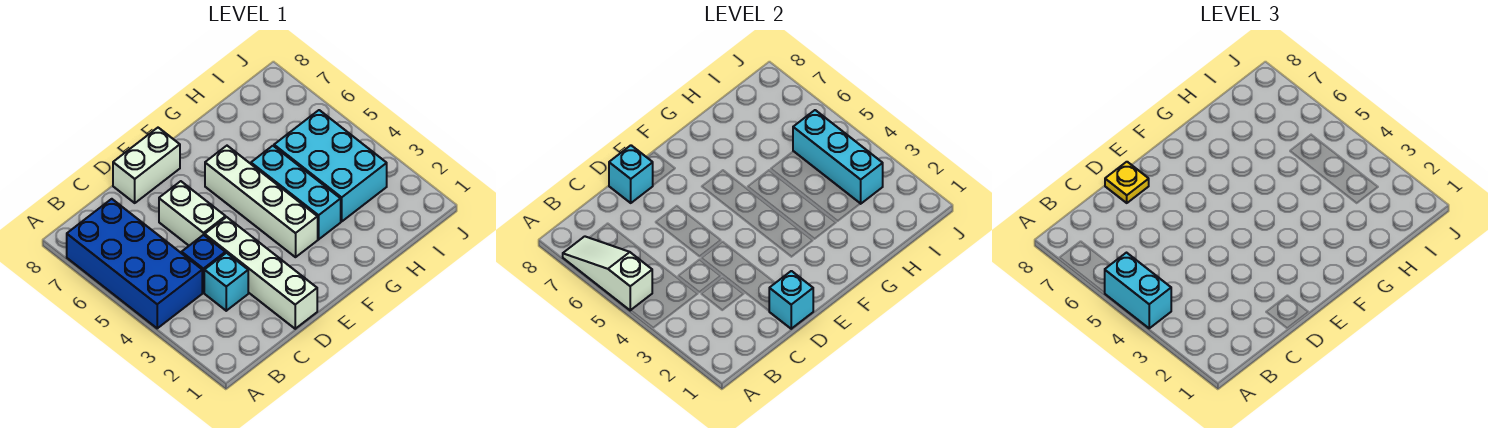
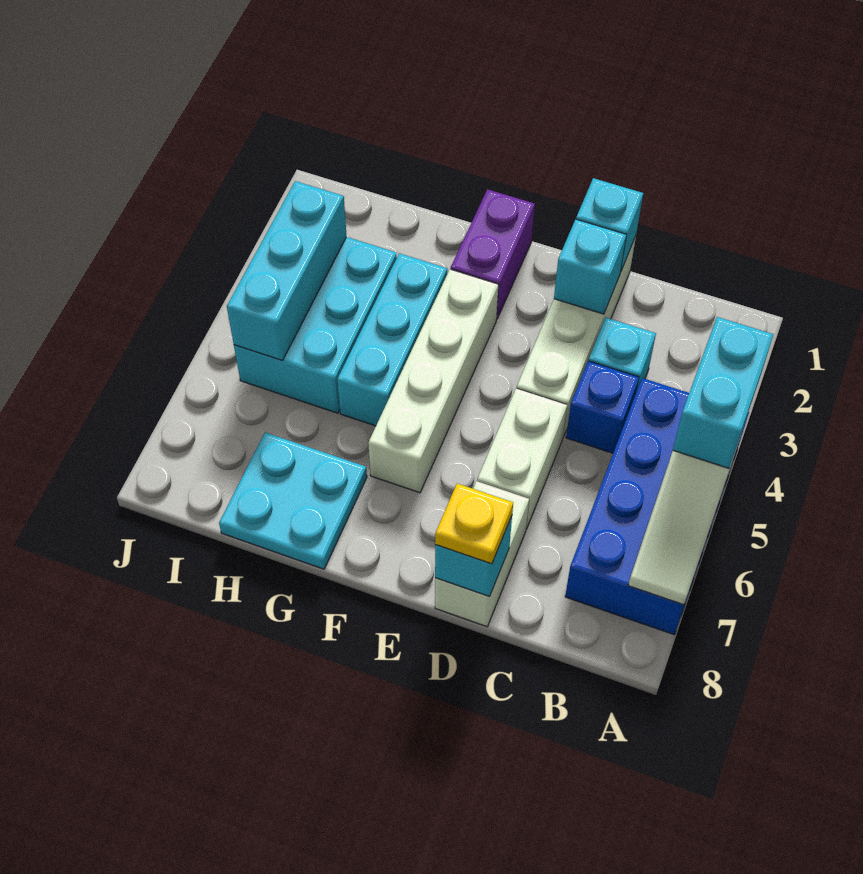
none -> cyan brick D2 level 2
white brick D8:E8 level 1 -> white brick D7:D8 level 1
none -> purple brick F1:F2 level 1
none -> cyan plate G7:H8 level 1

